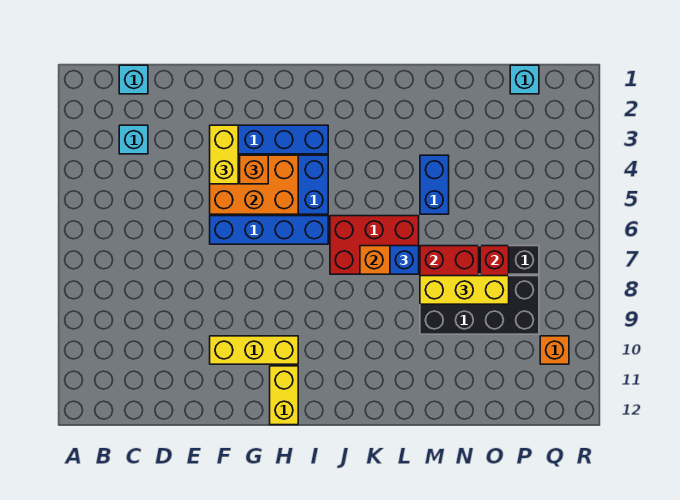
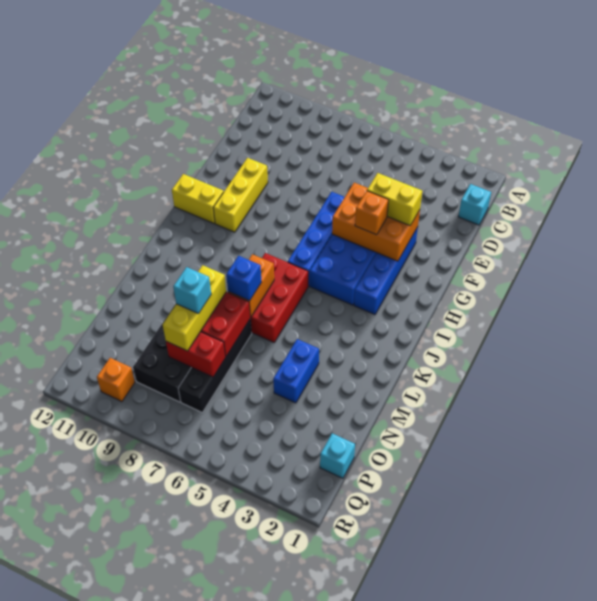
cyan brick C3 level 1 -> cyan brick N8 level 4
orange brick F4:H5 level 2 -> orange brick F3:G5 level 2
blue brick M4:M5 level 1 -> blue brick M4:N4 level 1

